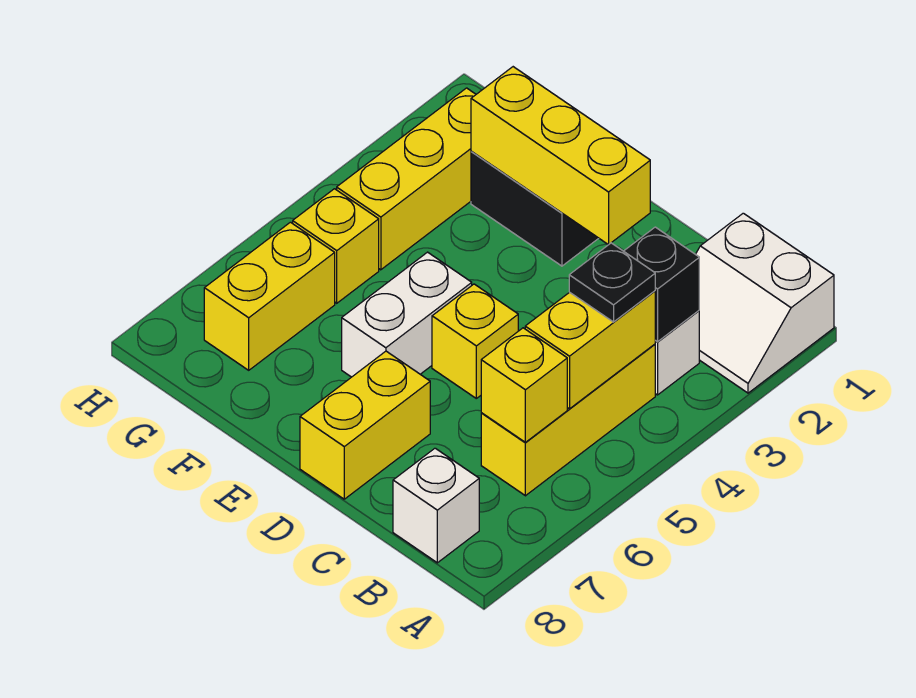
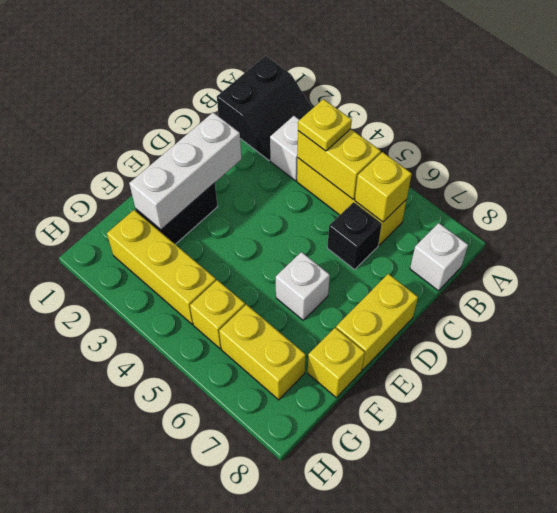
white slope A1:B2 level 1 top 1 -> black slope A1:B2 level 1 top 1
black brick B3 level 2 -> black brick C6 level 1
black plate B4 level 3 -> yellow plate B4 level 3
yellow brick D2:F2 level 2 -> white brick D2:F2 level 2
yellow brick D5 level 1 -> yellow brick F8 level 1
yellow brick D7:D8 level 1 -> yellow brick D8:E8 level 1
white brick E5:E6 level 1 -> white brick E6 level 1

